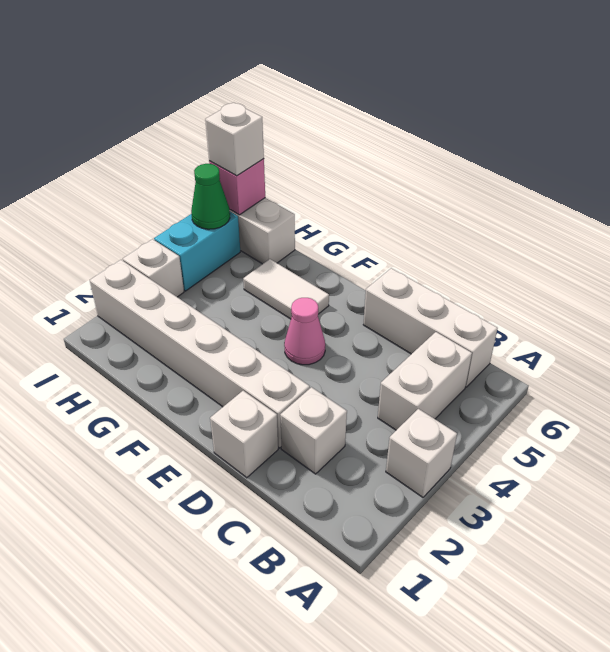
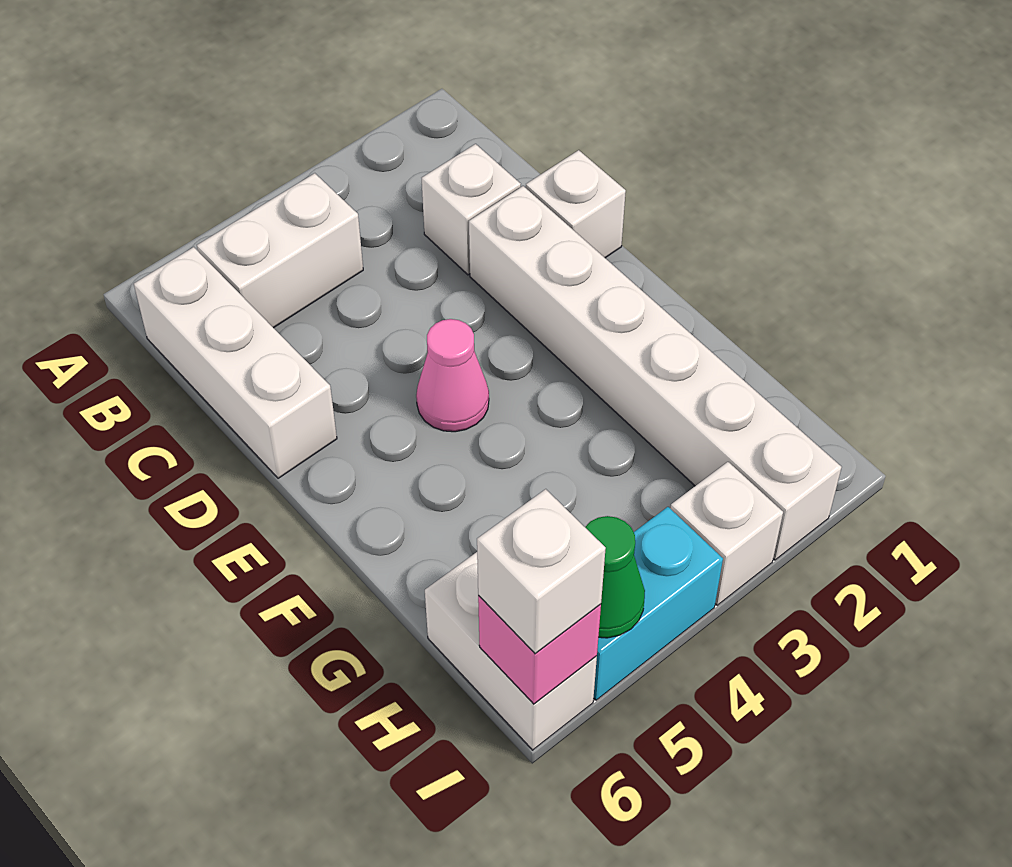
white brick A3 level 1 -> none
white tile F5:G5 level 1 -> none

